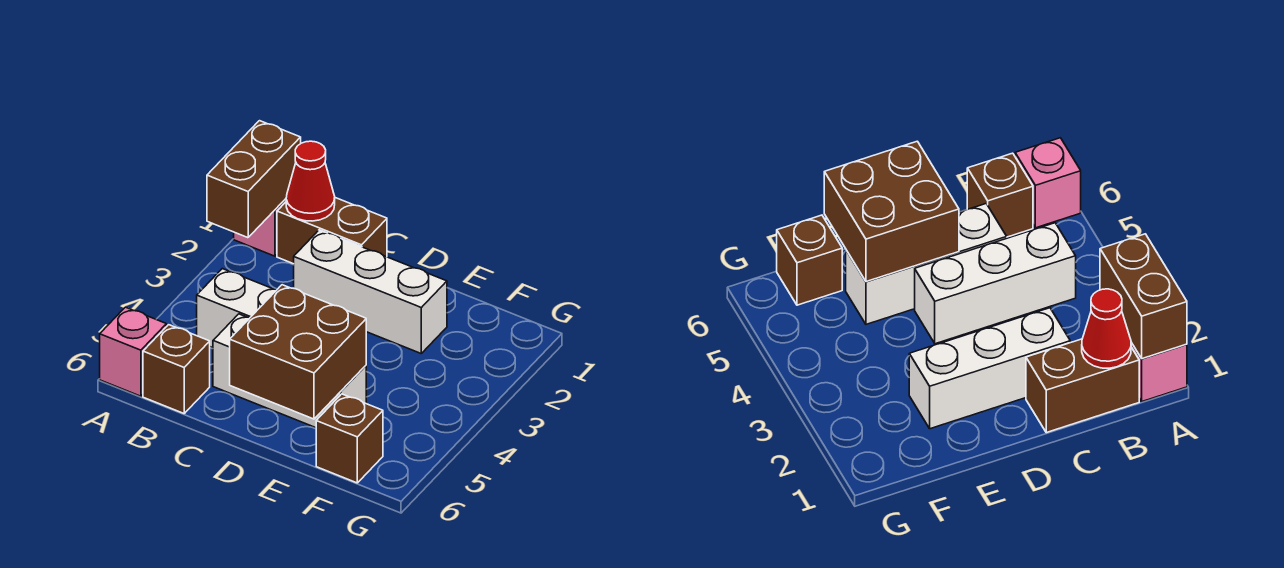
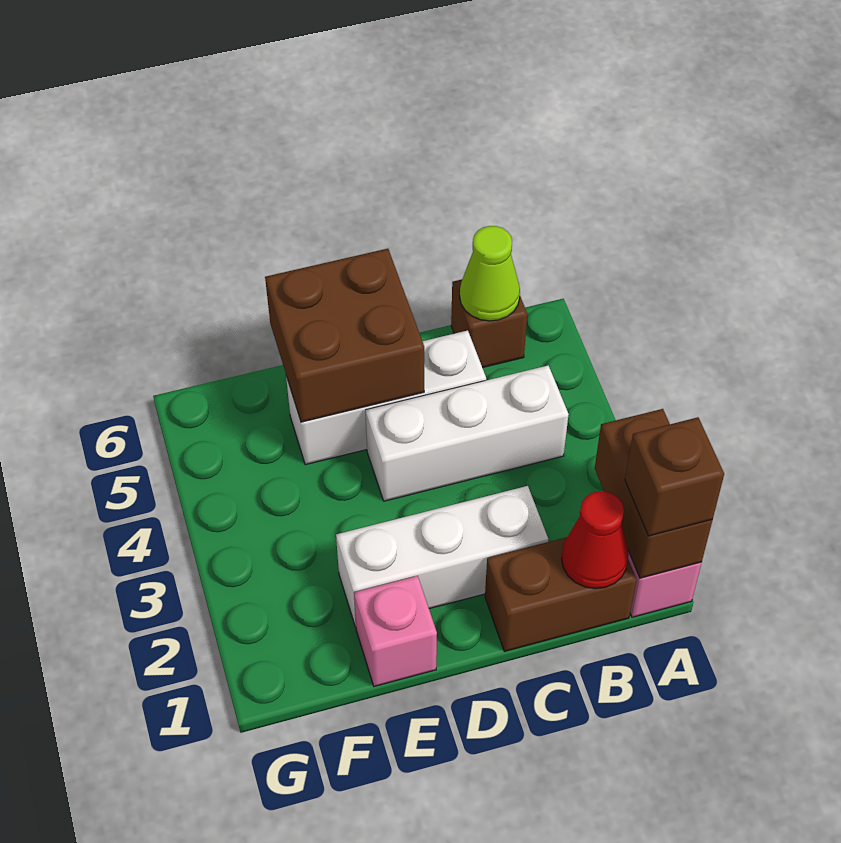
pink brick A6 level 1 -> pink brick E1 level 1
none -> lime cone B6 level 2
brown brick F6 level 1 -> brown brick A1 level 3

